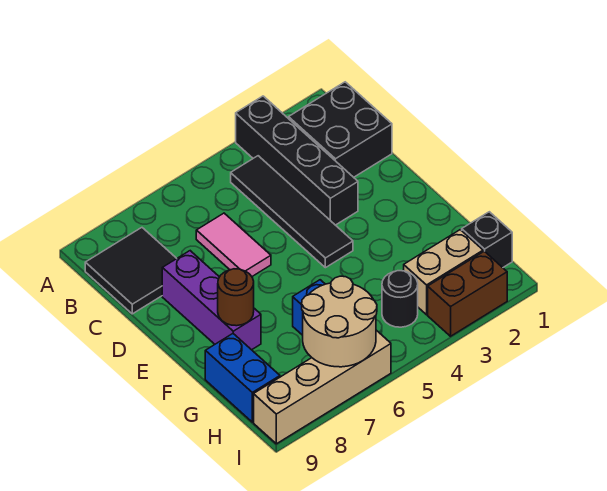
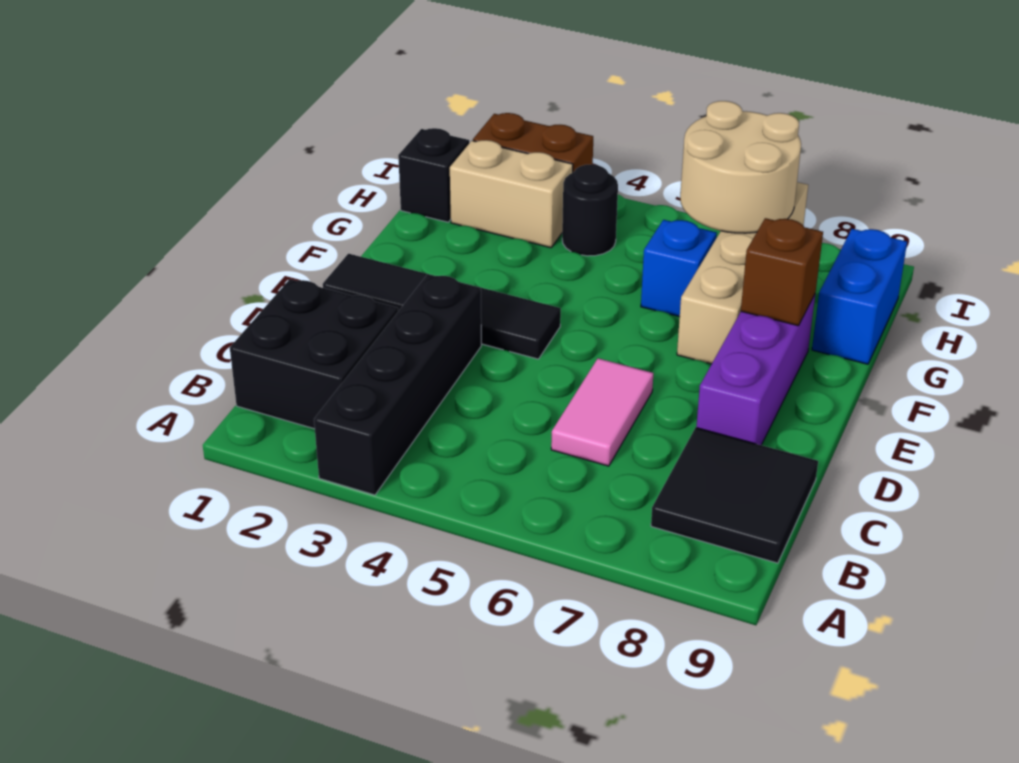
black tile B4:E4 level 1 -> black tile E1:E4 level 1
brown round brick F8 level 2 -> brown brick F8 level 2
tan brick I6:I9 level 1 -> tan brick F7:I7 level 1

